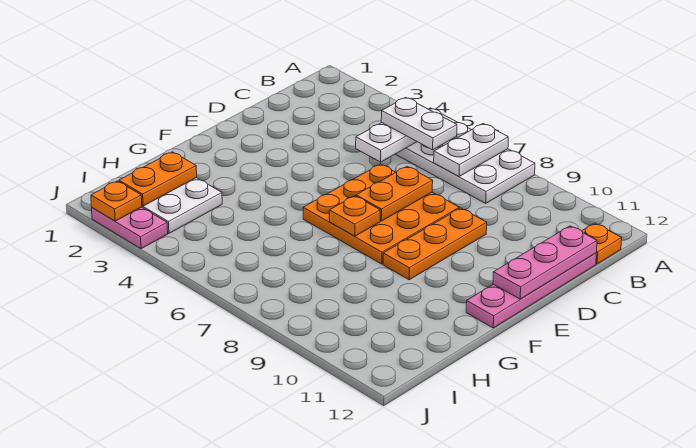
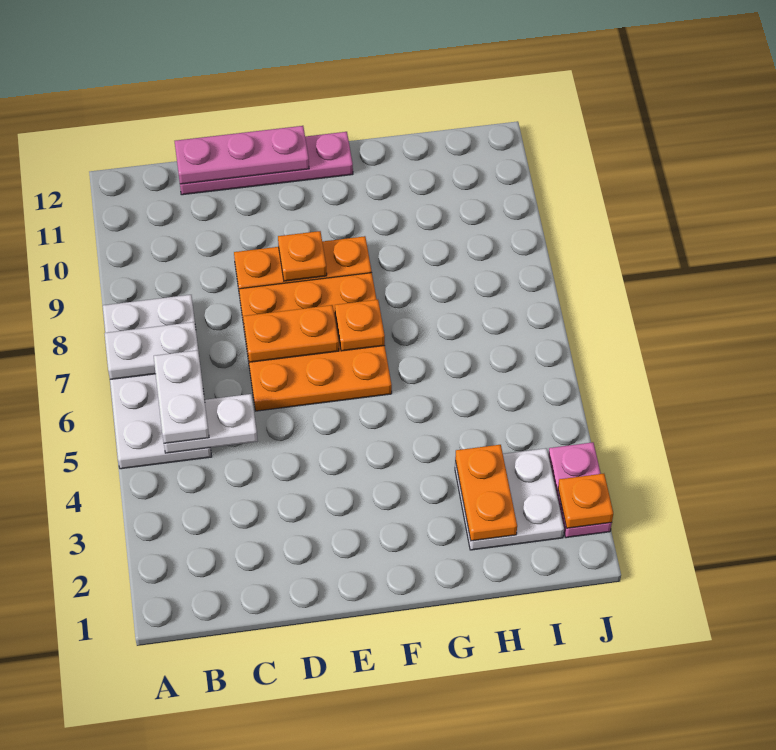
orange plate B12 level 1 -> orange plate E9 level 2
orange plate H2:I2 level 2 -> orange plate H2:H3 level 2

